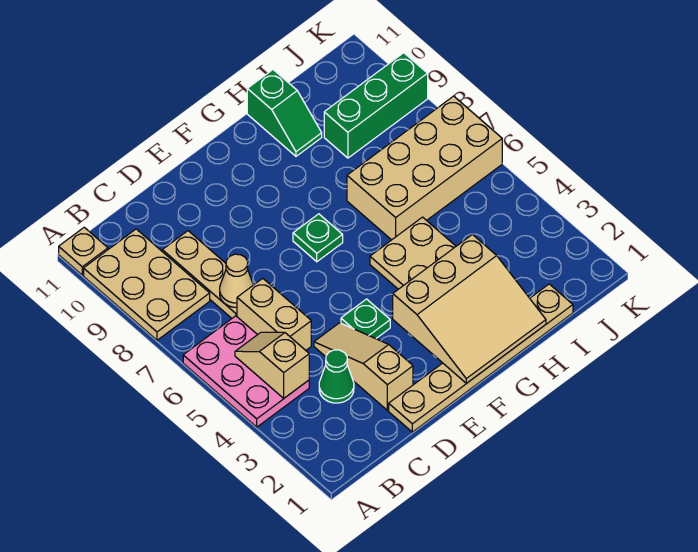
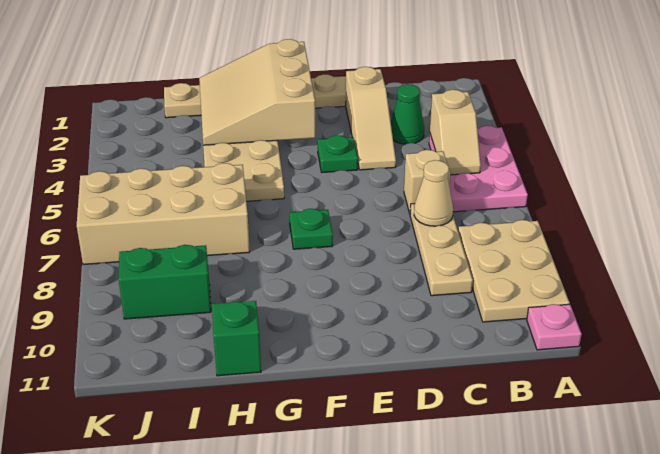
tan plate A11 level 1 -> pink plate A11 level 1
tan brick C5:C6 level 1 -> tan brick C6 level 1
tan slope F1:H3 level 2 top 3 -> tan slope F1:H3 level 2 top F
green brick I9:K9 level 1 -> green brick I9:J9 level 1

